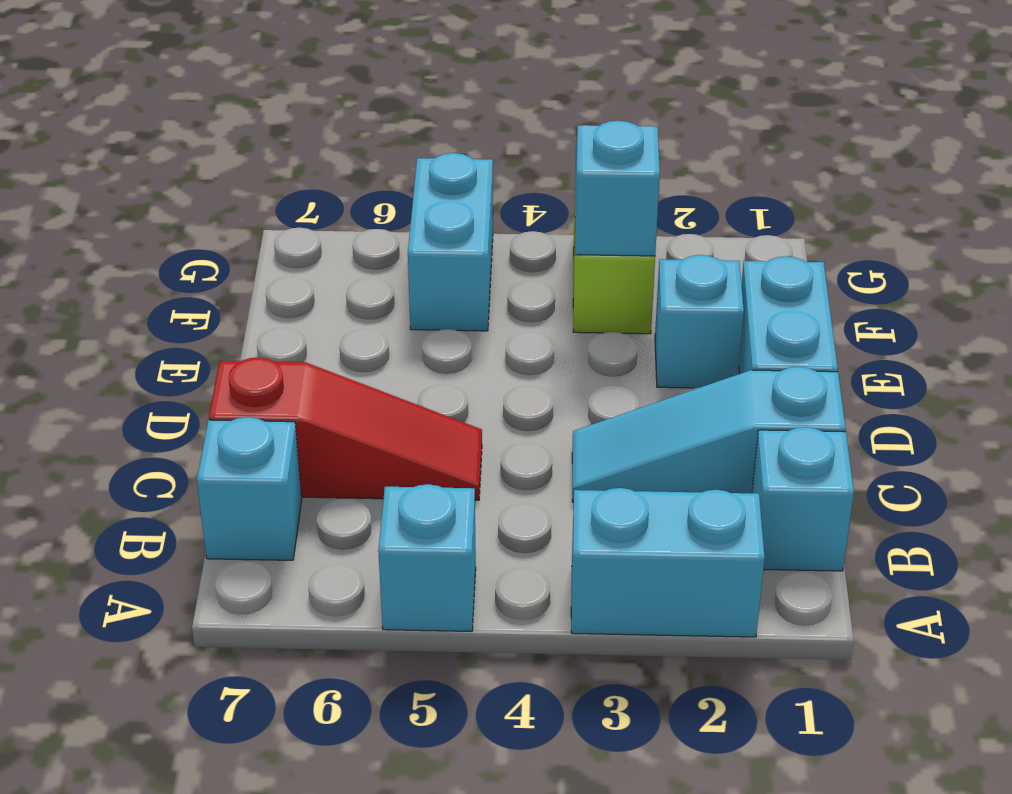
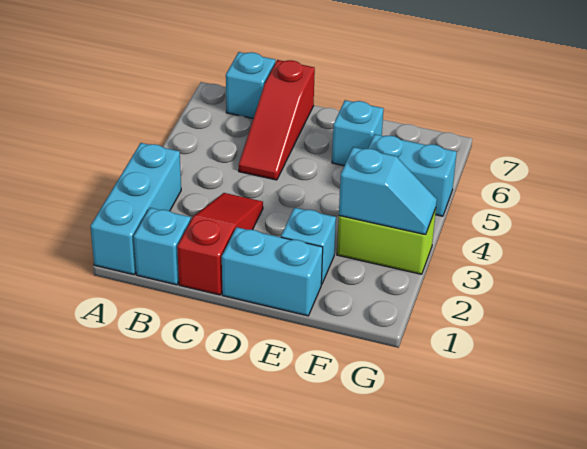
cyan brick A2:A3 level 1 -> cyan brick A1:A3 level 1
cyan brick A5 level 1 -> cyan brick E6 level 1
cyan slope C1:C3 level 1 top 1 -> red slope C1:C3 level 1 top 1

